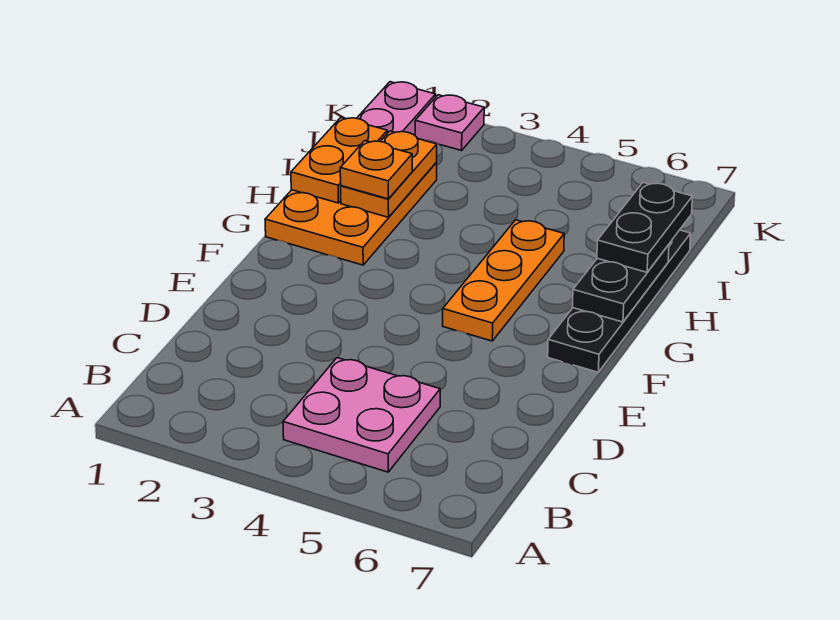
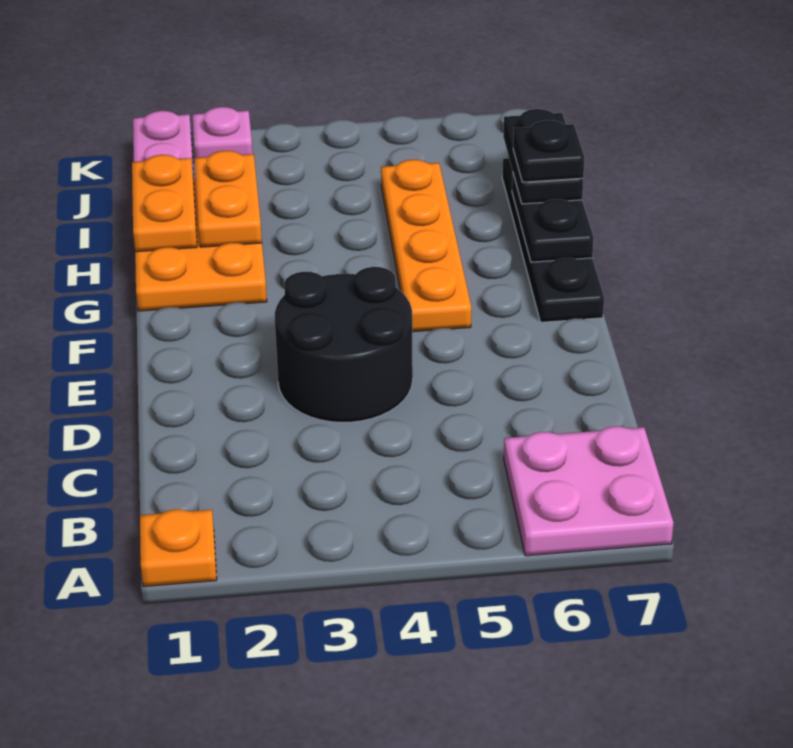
pink plate B4:C5 level 1 -> pink plate A6:B7 level 1
none -> black round brick D3:E4 level 1
orange plate F5:H5 level 1 -> orange plate F5:I5 level 1
orange plate H2 level 3 -> orange plate A1 level 1
none -> black plate H7 level 4

